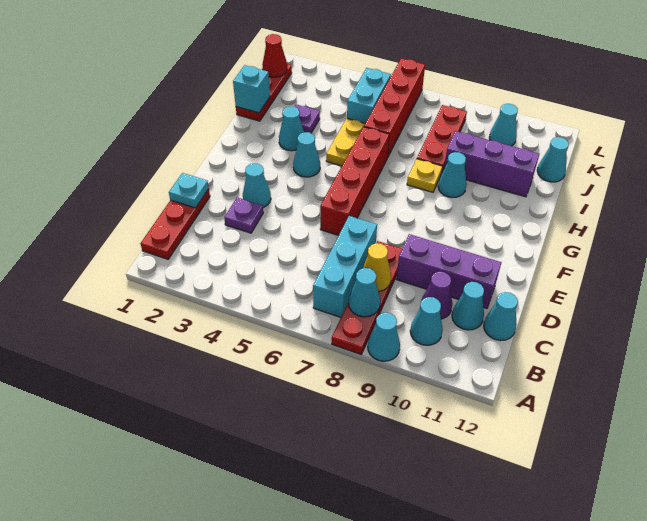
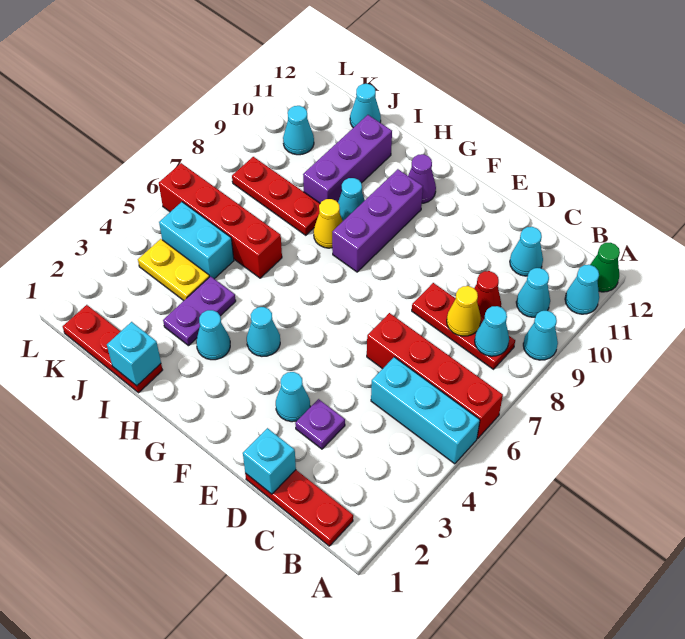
red plate A8:D8 level 1 -> red plate B8:D8 level 1
none -> green cone A12 level 1
cyan brick B7:D7 level 1 -> cyan brick A5:C5 level 1
purple cone C10 level 1 -> purple cone G11 level 1
cyan cone C12 level 1 -> cyan cone A11 level 1
cyan plate D1 level 2 -> cyan brick D1 level 2
purple brick D9:D11 level 1 -> purple brick G8:G10 level 1
red brick E6:H6 level 1 -> red brick A6:D6 level 1
yellow plate H5:I5 level 1 -> yellow plate J4:K4 level 1
yellow plate H8 level 1 -> yellow cone H8 level 1
purple plate I3 level 1 -> purple plate I3:I4 level 1
red cone K1 level 2 -> red cone C9 level 1

